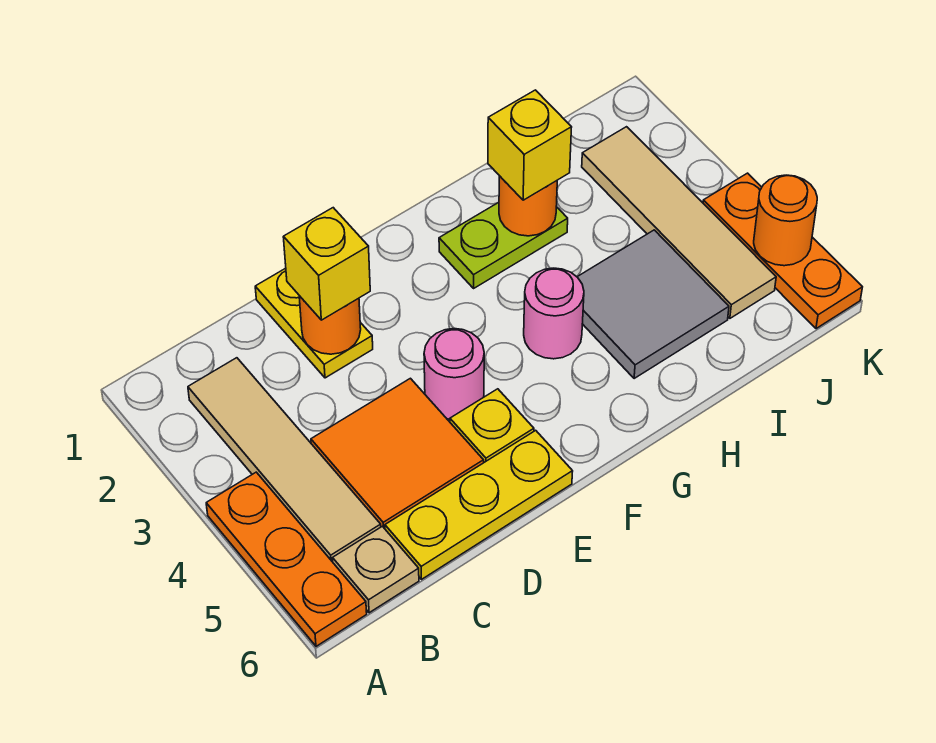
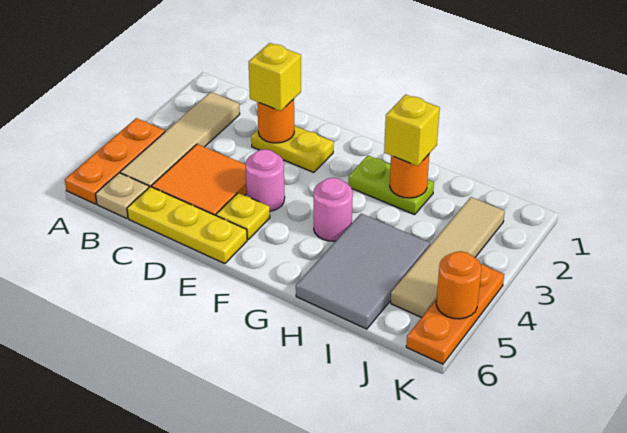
yellow plate D1:D2 level 1 -> yellow plate D2:E2 level 1
grey tile H4:I5 level 1 -> grey tile H4:I6 level 1

